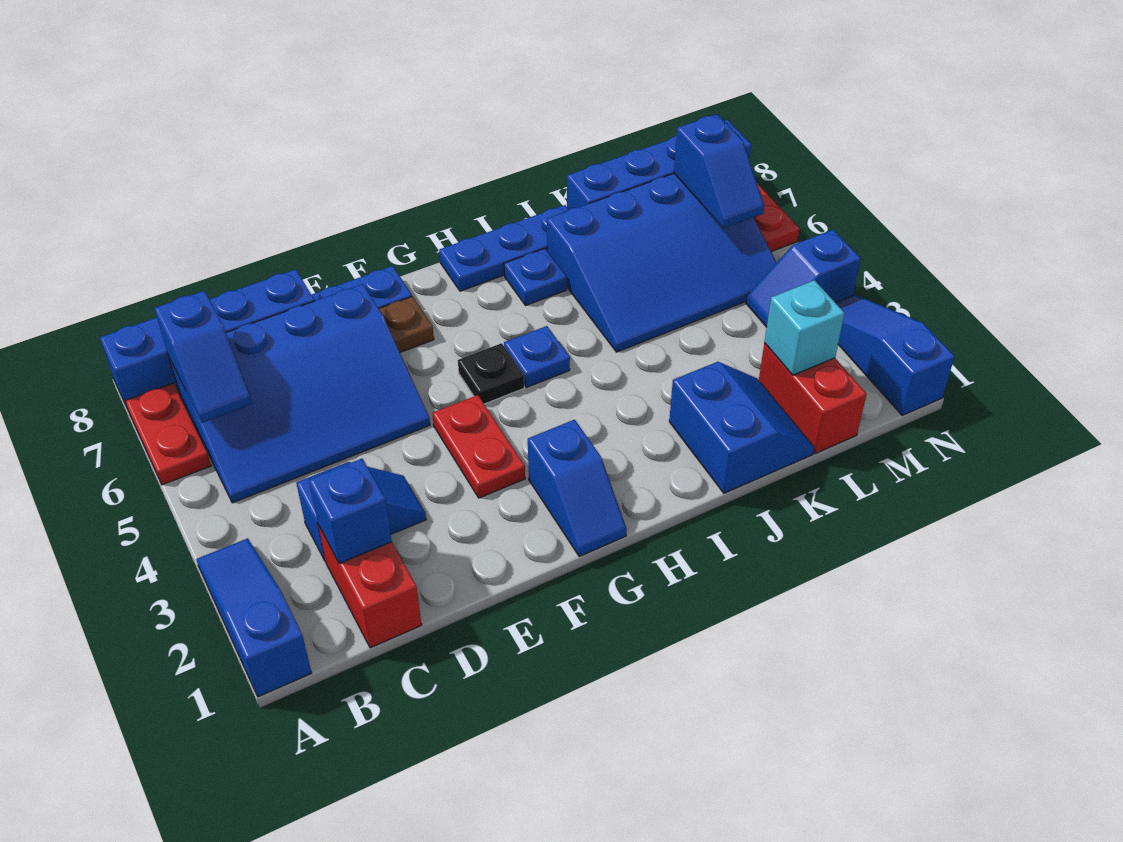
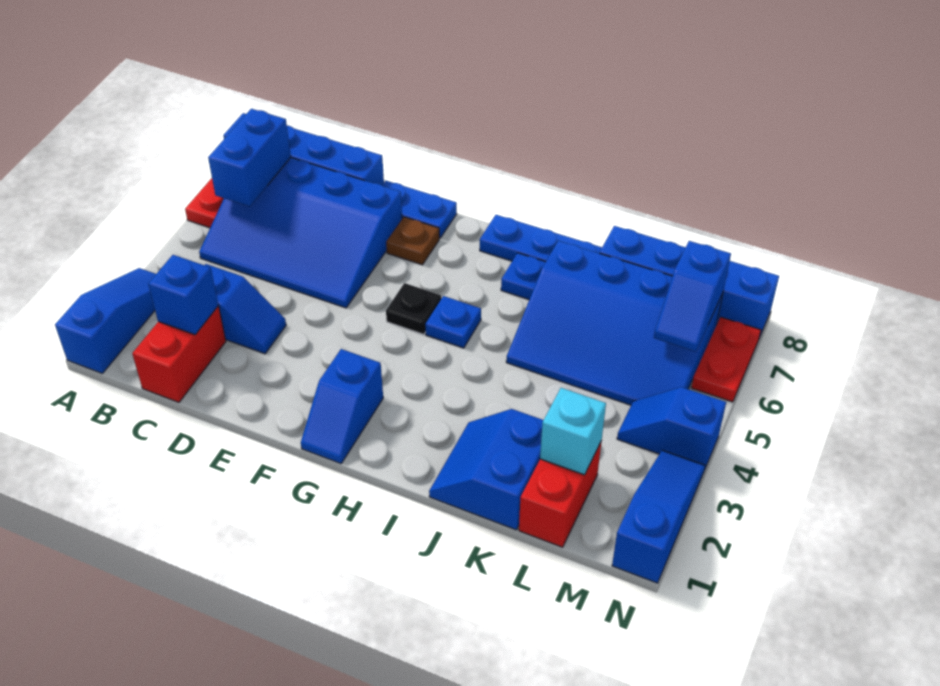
blue slope B6:B7 level 2 top 7 -> blue brick B6:B7 level 2
red plate F3:F4 level 1 -> none
blue slope J1:K2 level 1 top J -> blue slope J1:K2 level 1 top K

